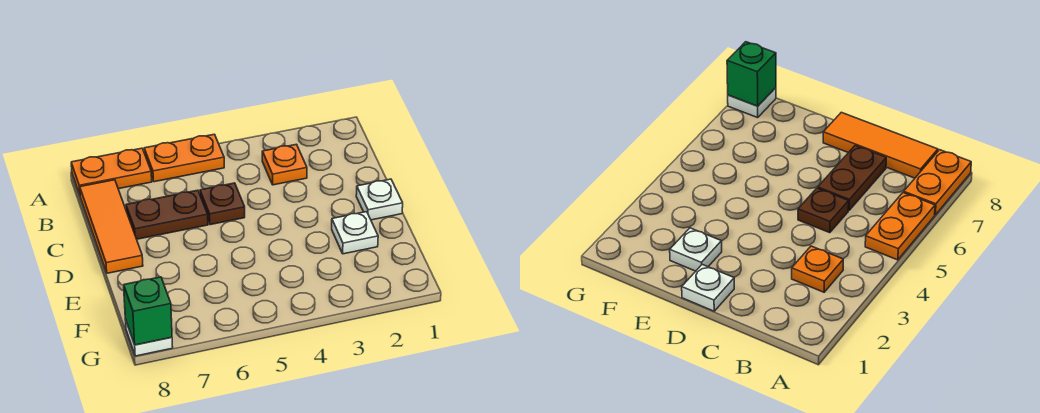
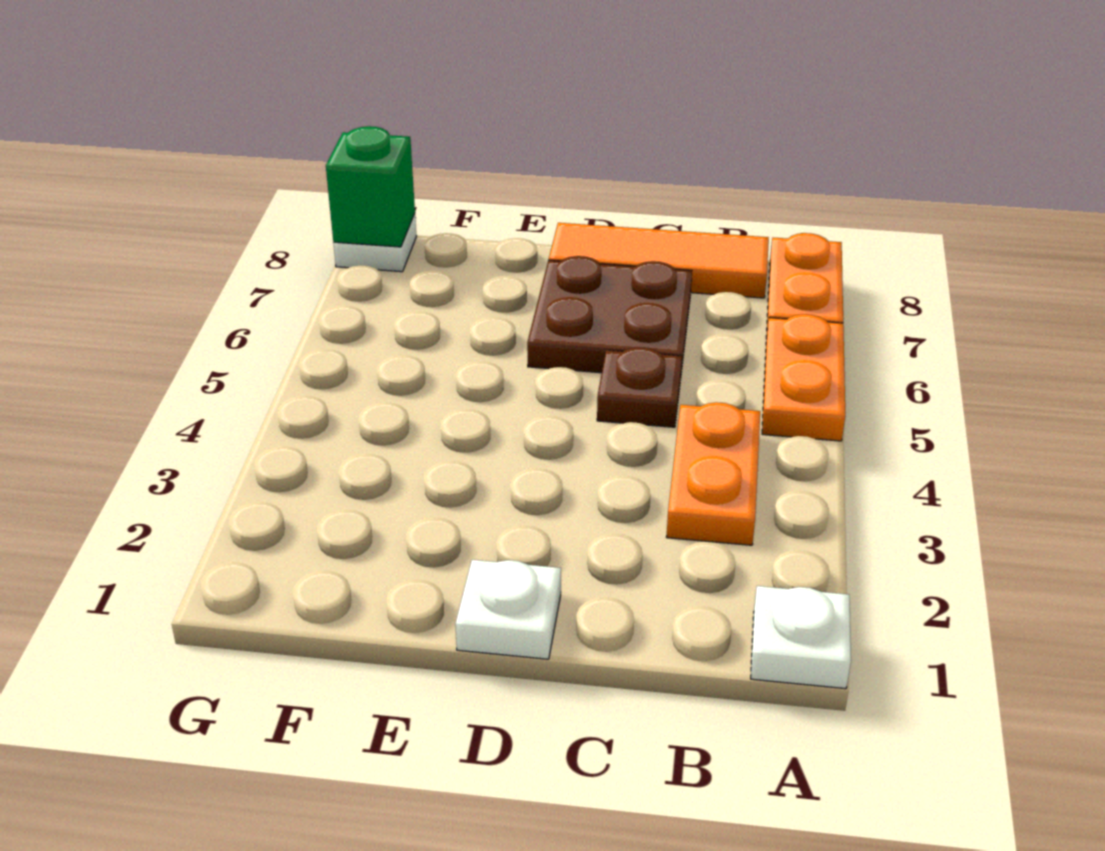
orange plate B3 level 1 -> orange plate B3:B4 level 1
brown plate C6:C7 level 1 -> brown plate C6:D7 level 1
white plate E2 level 1 -> white plate A1 level 1

